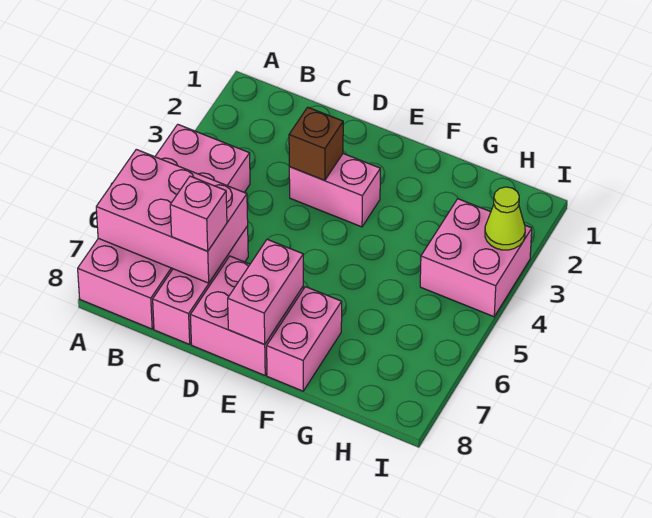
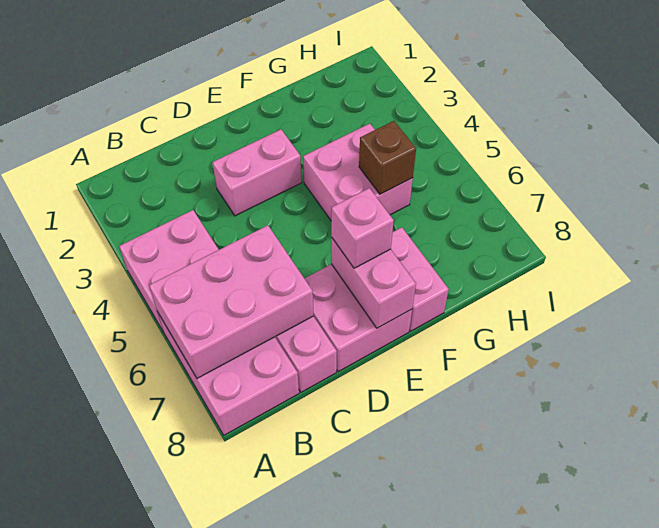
pink brick C7 level 3 -> pink brick E7 level 3
brown brick D3 level 2 -> brown brick G5 level 2
pink brick H3:I4 level 1 -> pink brick F4:G5 level 1
lime cone I3 level 2 -> none

